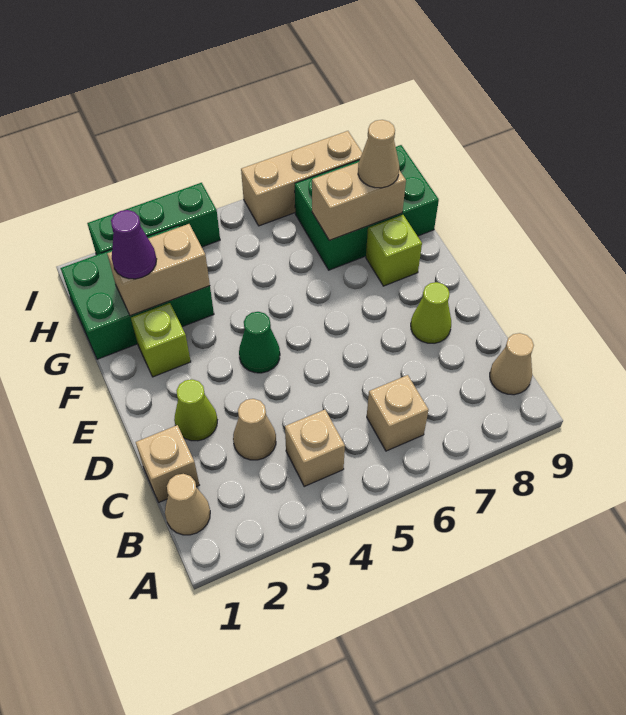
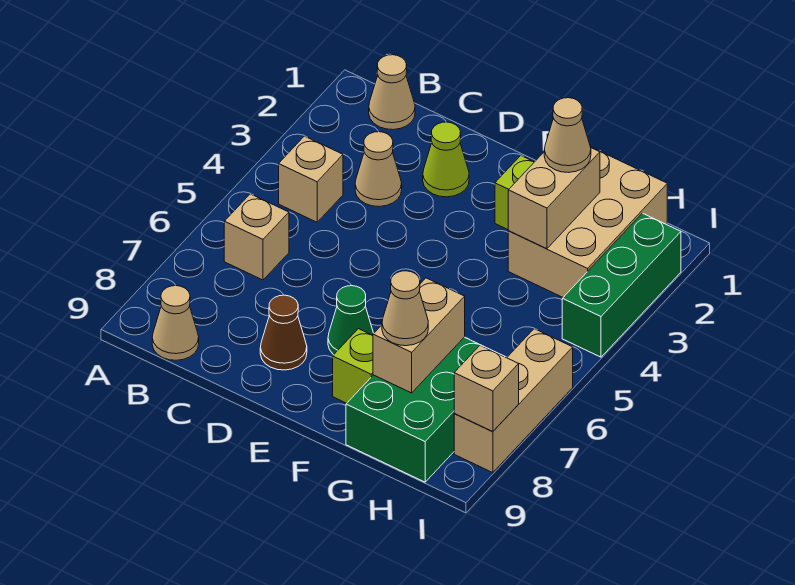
tan brick C1 level 1 -> tan brick I8 level 2
lime cone D8 level 1 -> brown cone D8 level 1
green cone E4 level 1 -> green cone E7 level 1
green brick G1:H3 level 1 -> tan brick G1:H3 level 1
purple cone G2 level 3 -> tan cone G2 level 3

